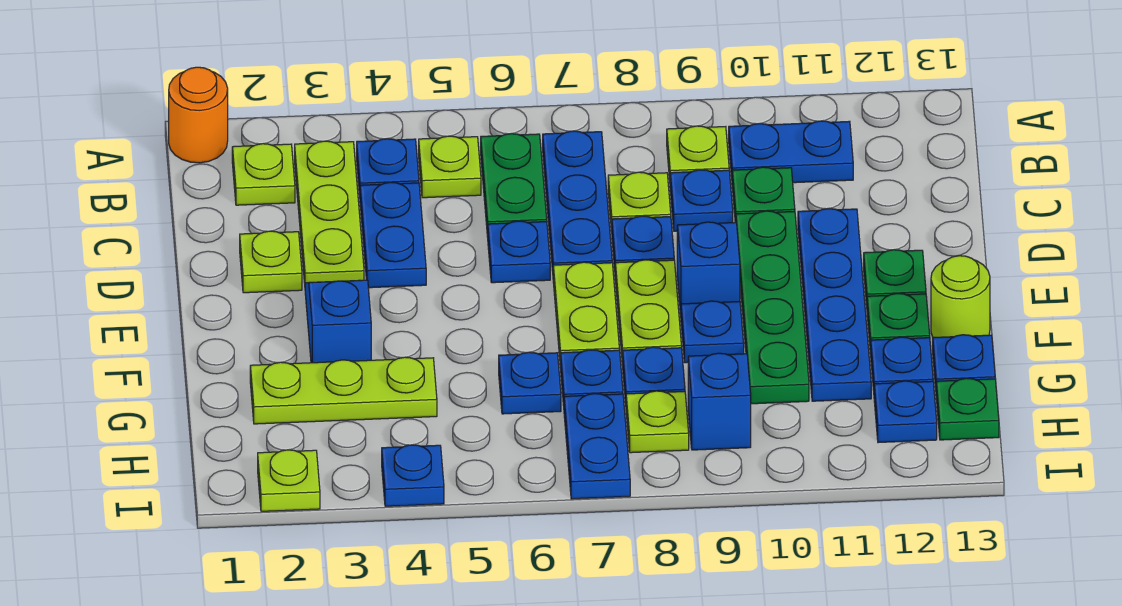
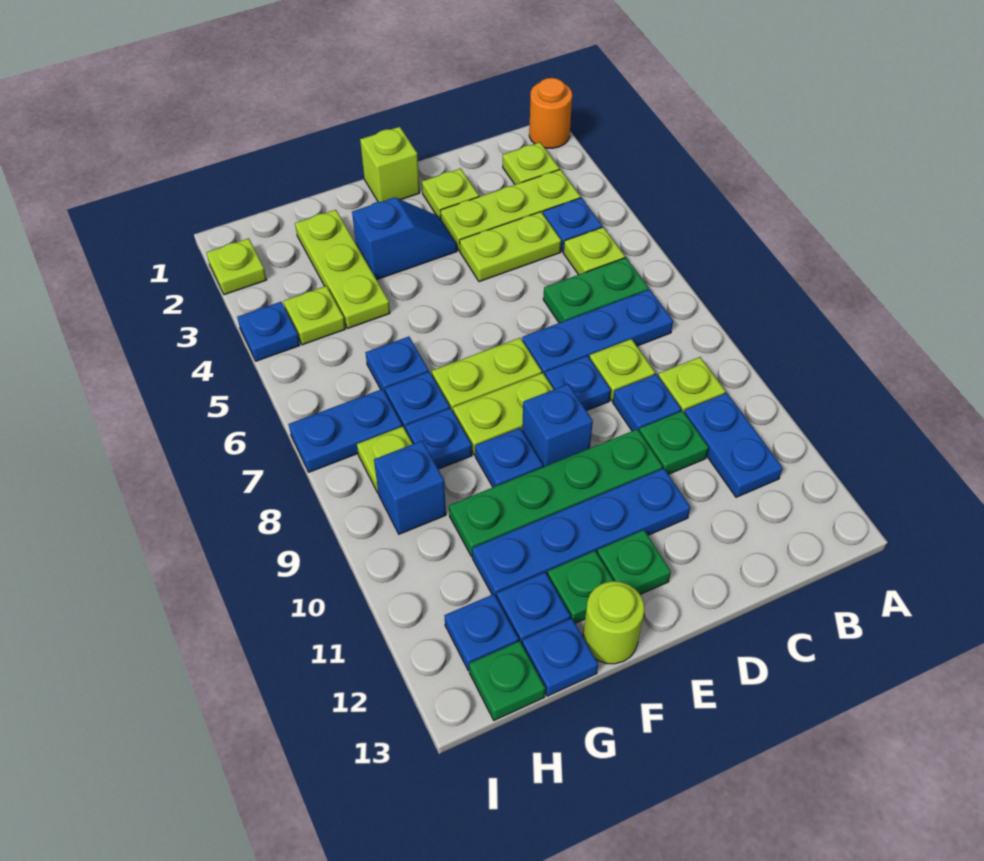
blue plate C4:D4 level 1 -> lime plate C4:D4 level 1
blue plate D6 level 1 -> none
none -> lime brick E1 level 1
none -> lime plate H4 level 1

